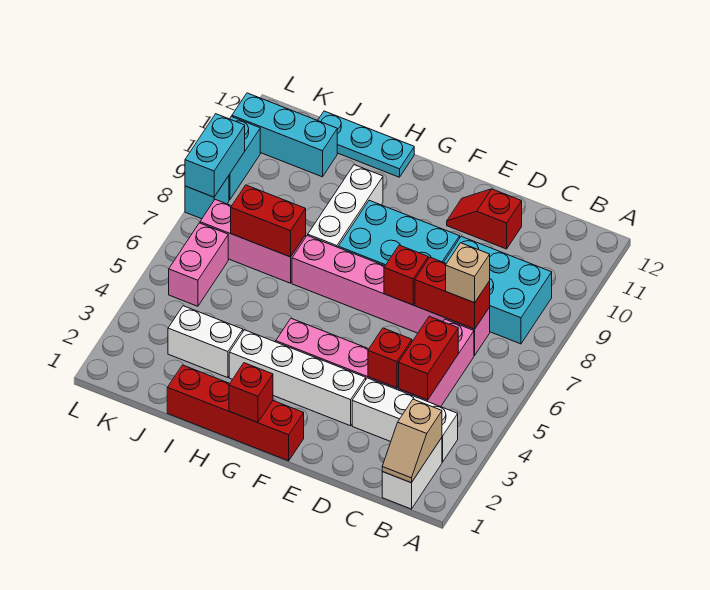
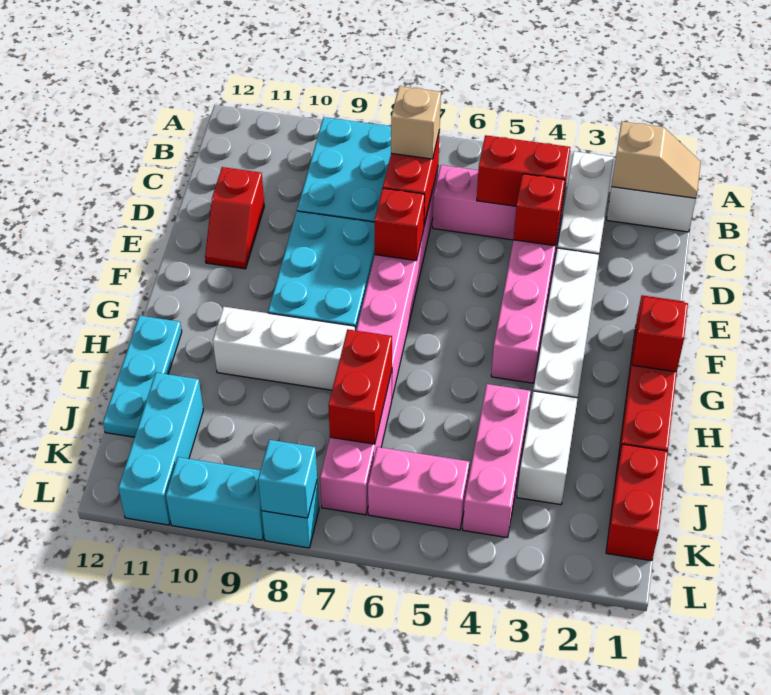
none -> pink brick I4:K4 level 1
none -> red brick J1:K1 level 1
cyan brick L8:L9 level 2 -> cyan brick L8 level 2

